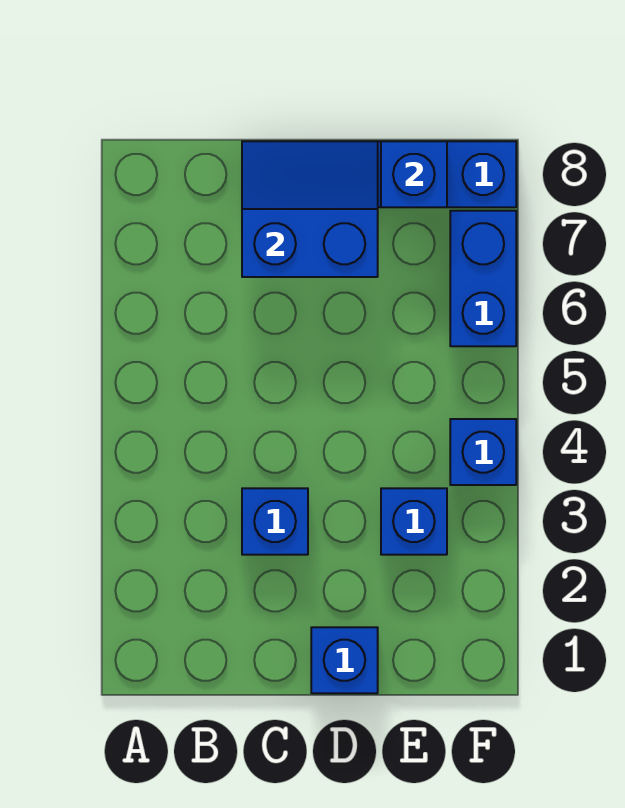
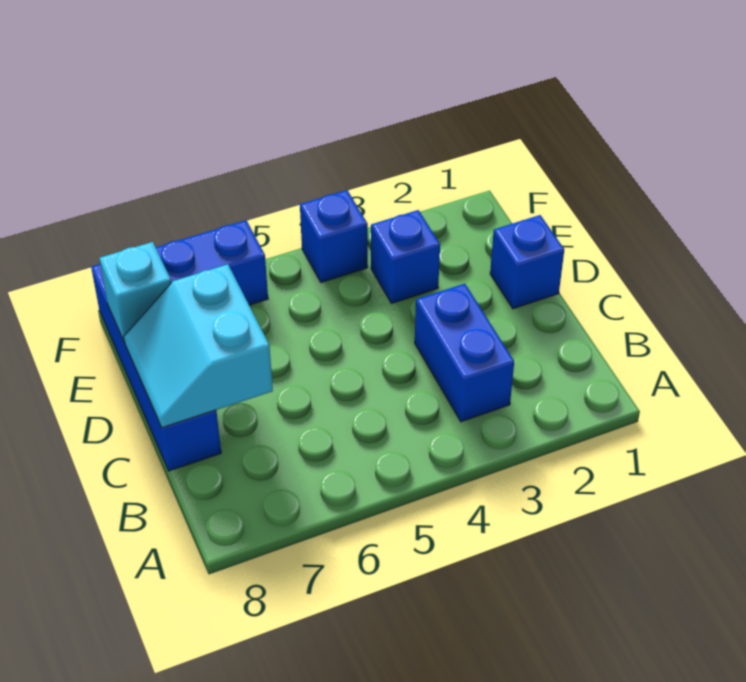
blue brick C3 level 1 -> blue brick B3:C3 level 1
blue slope C7:D8 level 2 top 7 -> cyan slope C7:D8 level 2 top 7
blue brick E8 level 2 -> cyan brick E8 level 2

